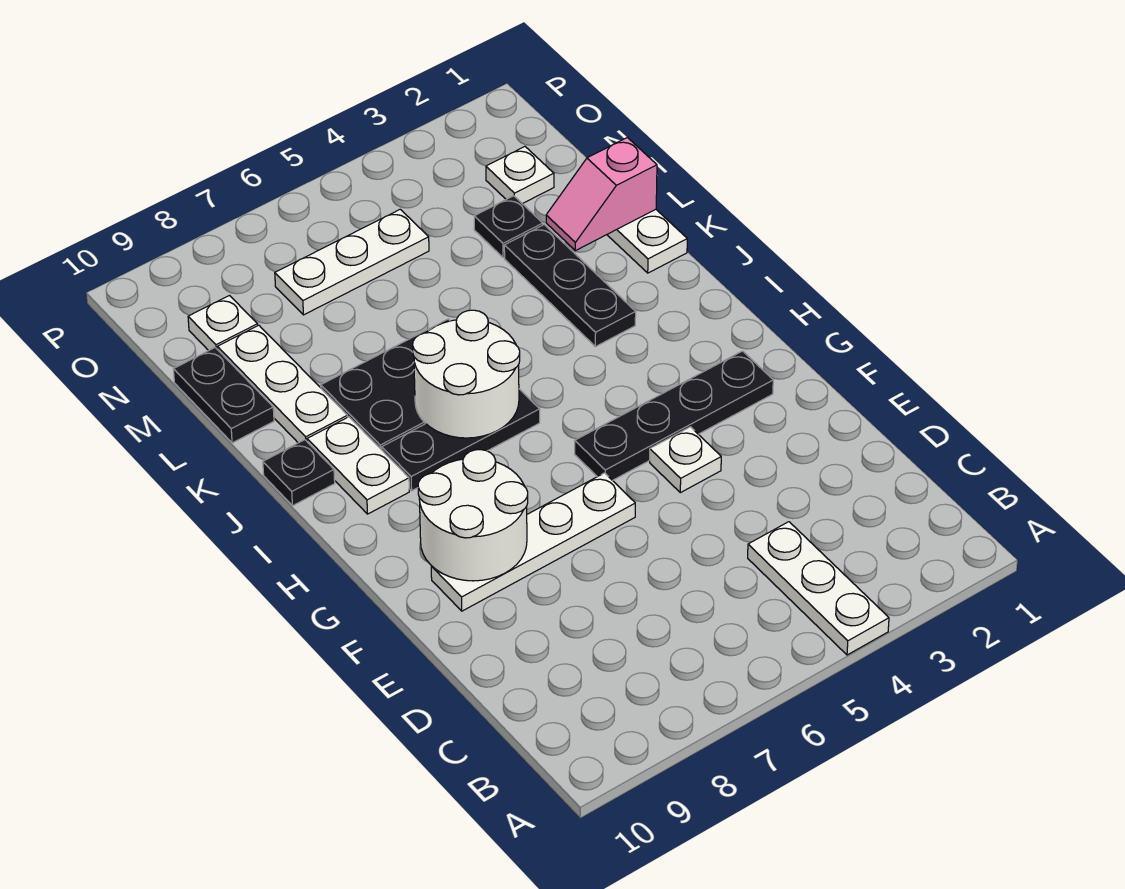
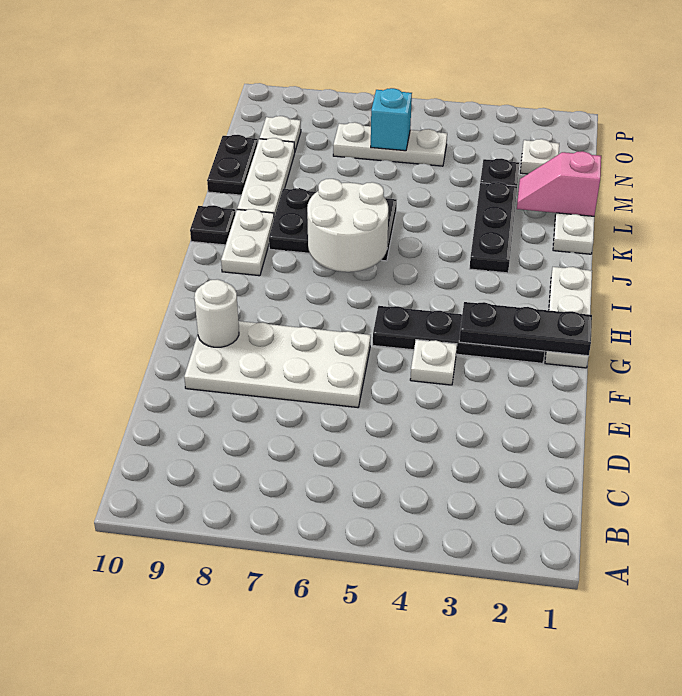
white plate A4:C4 level 1 -> white plate G1:I1 level 1
white plate F6:F9 level 1 -> white plate E6:F9 level 1
white round brick F8:G9 level 2 -> white round brick F9 level 2
black plate I6:I8 level 1 -> black plate G1:G3 level 2
none -> cyan brick N6 level 2

